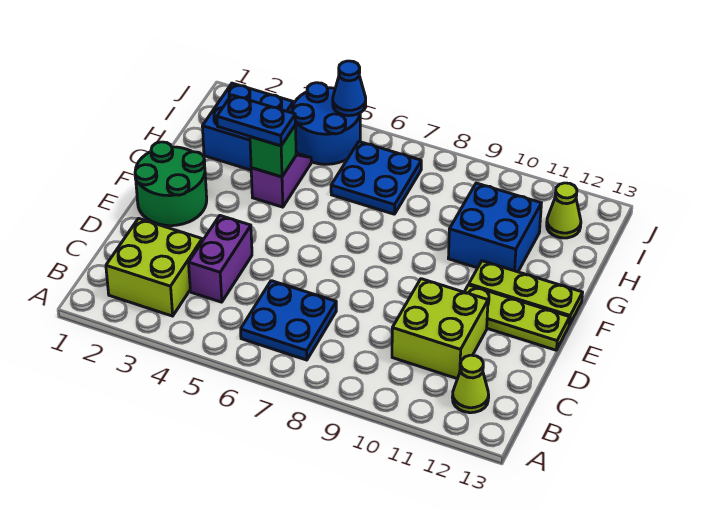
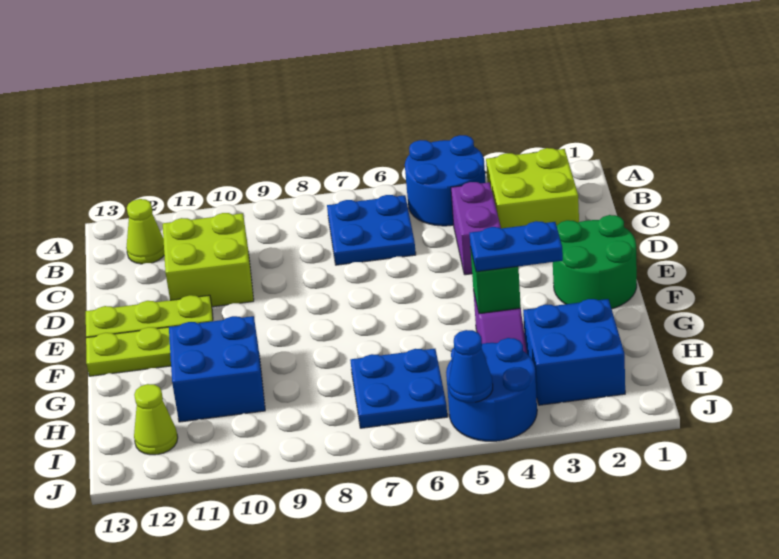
none -> blue round brick A4:B5 level 1

